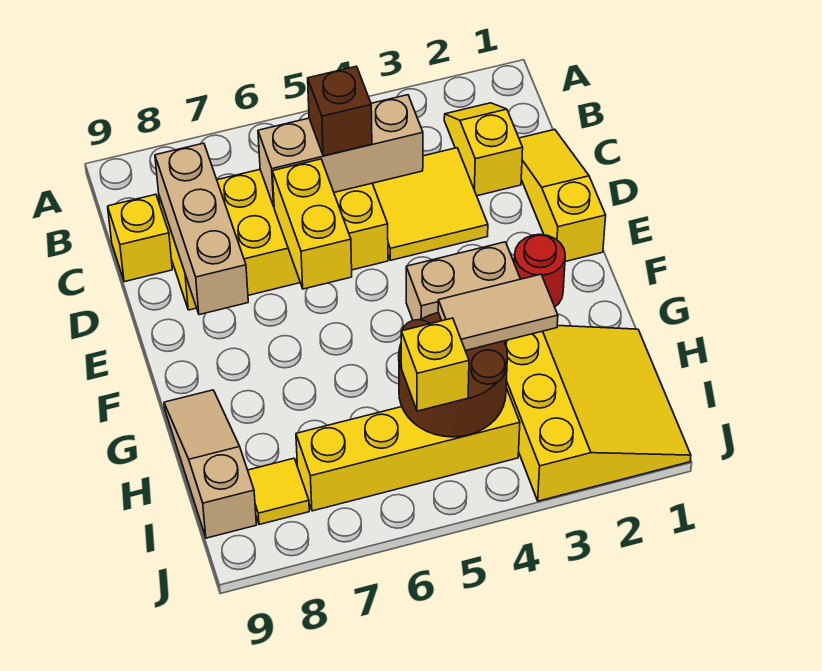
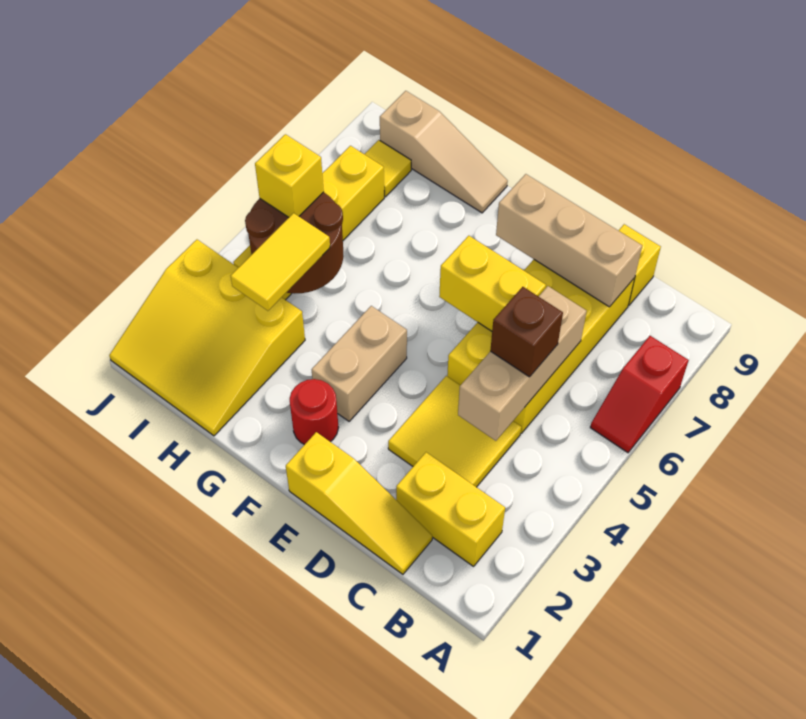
none -> red slope A6:A7 level 1 top 7
yellow slope B2:C2 level 1 top C -> yellow brick B2:C2 level 1
tan tile H3:H4 level 3 -> yellow tile H3:H4 level 3

